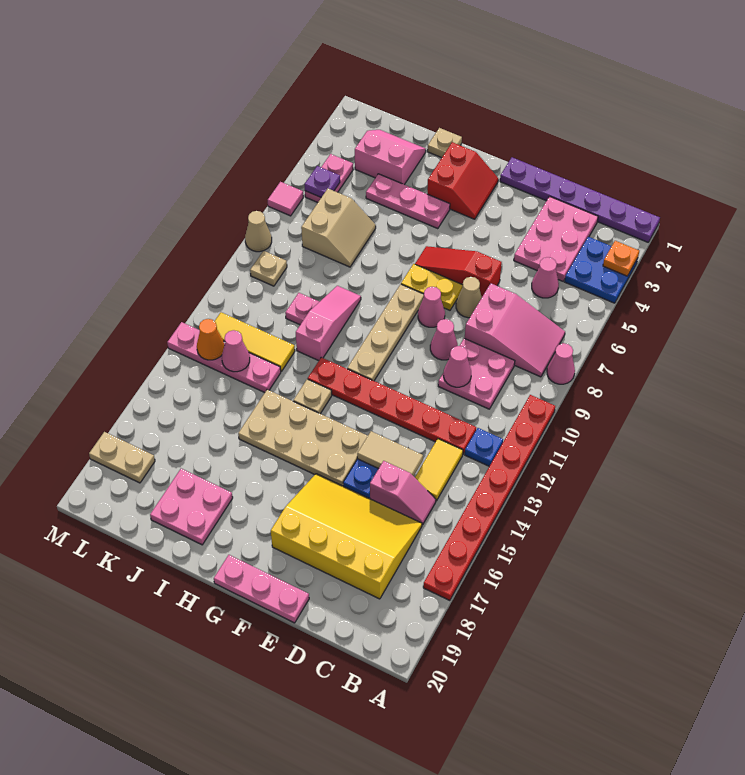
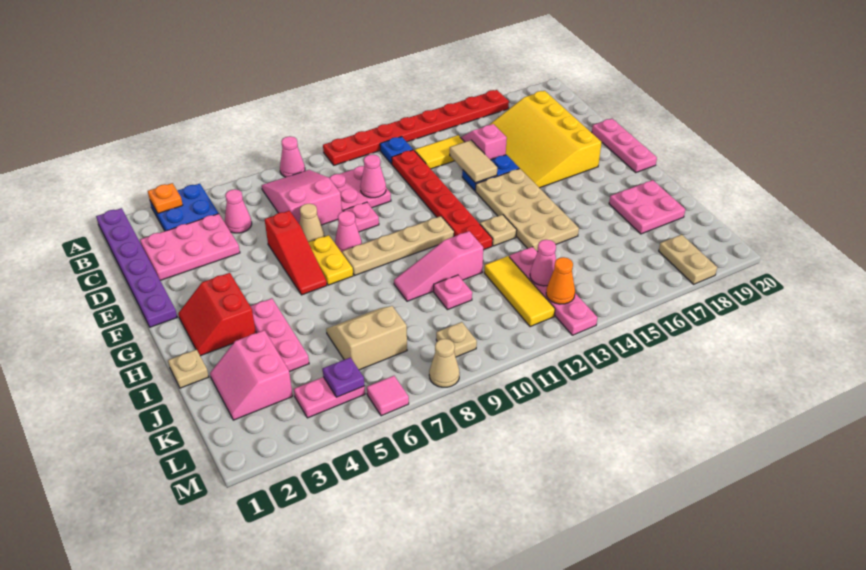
pink cone E9 level 1 -> pink plate E9 level 1
red slope G2:H3 level 1 top H -> red slope G2:H3 level 1 top 3

